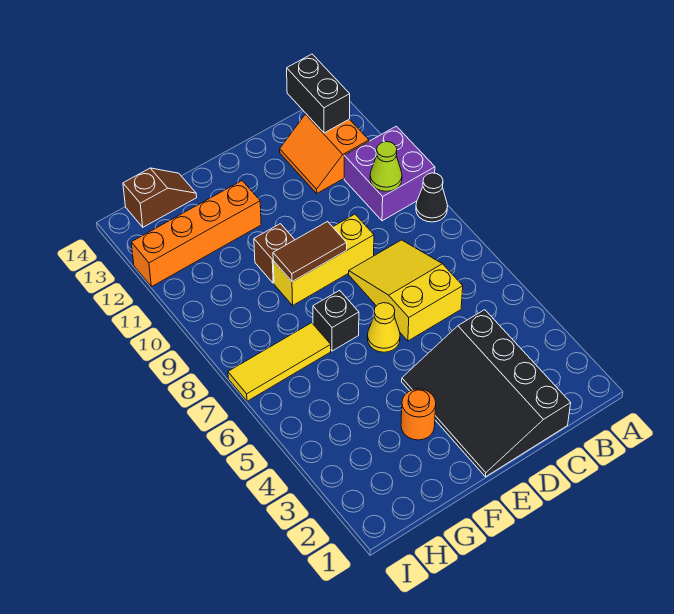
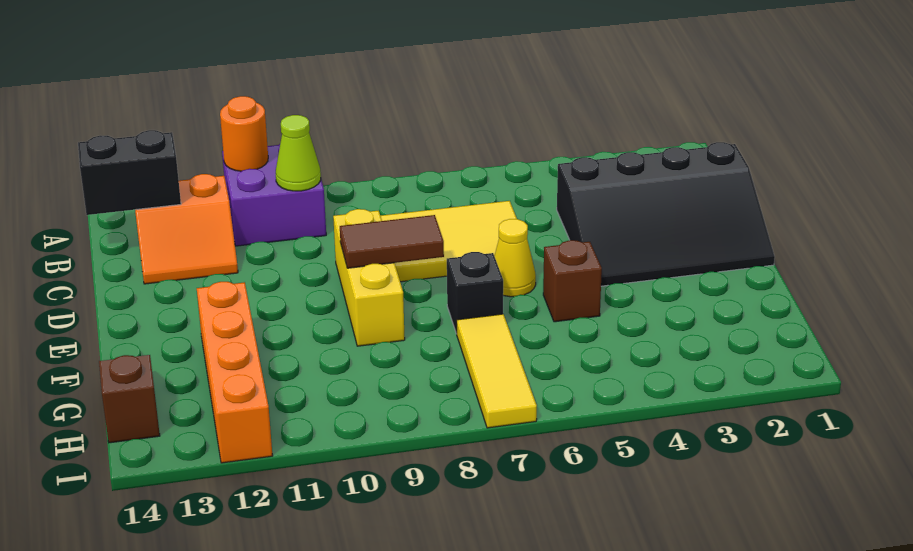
black cone A9 level 1 -> none
yellow slope C6:D8 level 1 top 6 -> yellow tile C6:D8 level 1
brown tile E9:F9 level 2 -> brown tile E8:E9 level 2
orange round brick F3 level 1 -> orange round brick A11 level 2
brown brick F10 level 1 -> brown brick F5 level 1

